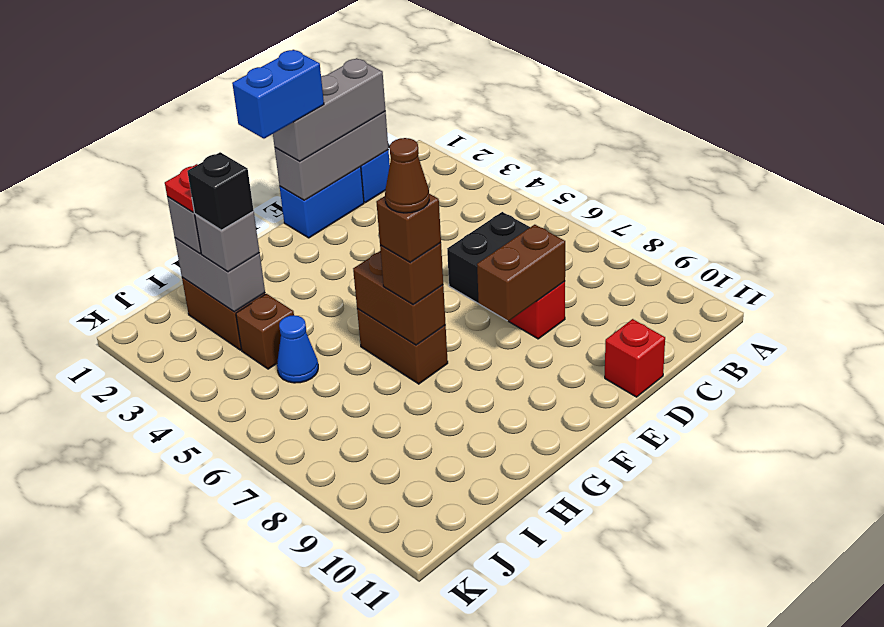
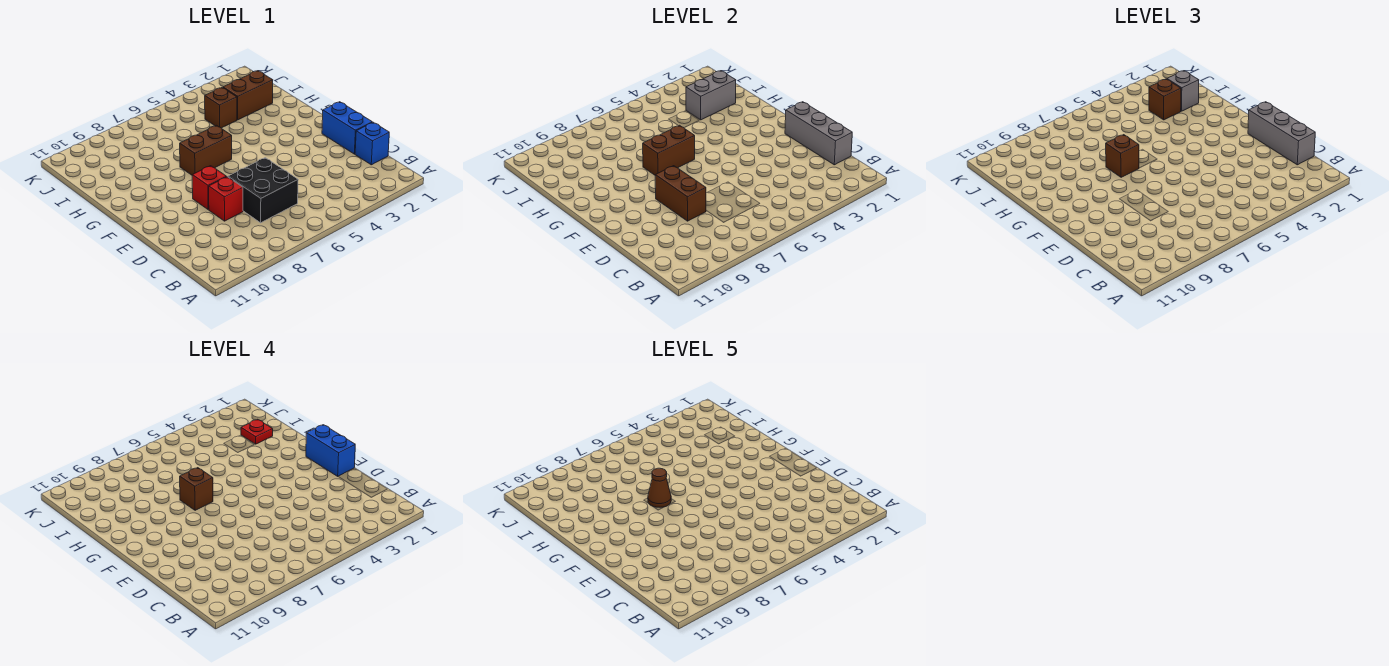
red brick D11 level 1 -> red brick E8 level 1
grey brick I3 level 3 -> brown brick I3 level 3
black brick I3 level 4 -> none
blue cone I5 level 1 -> none

